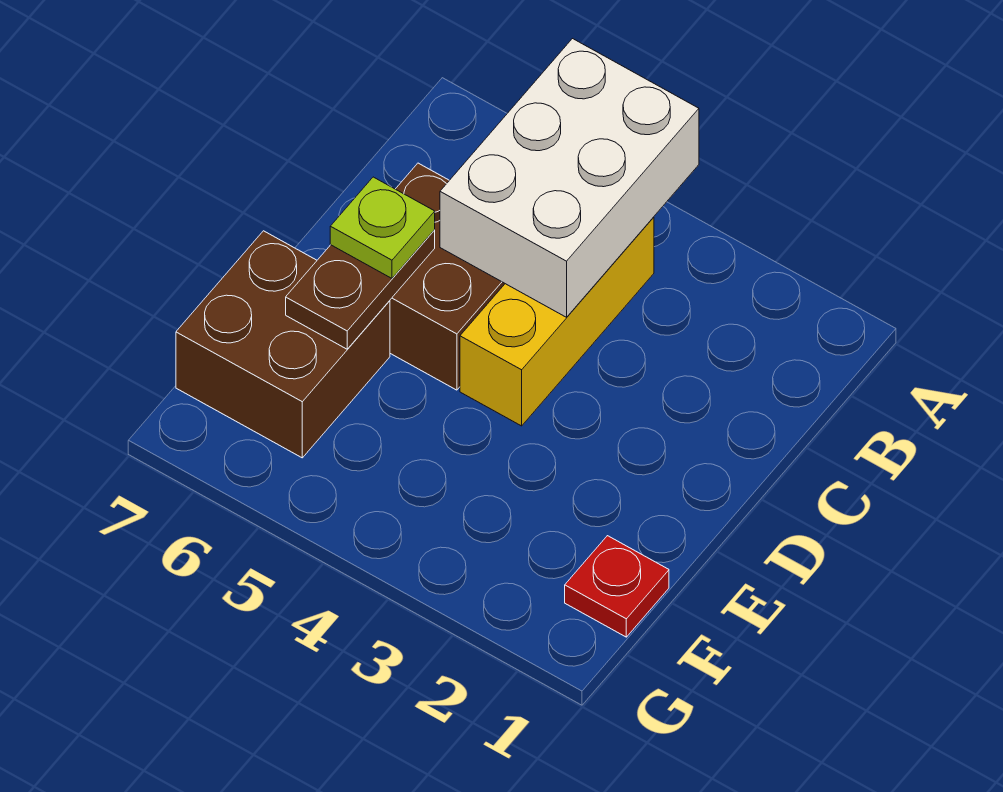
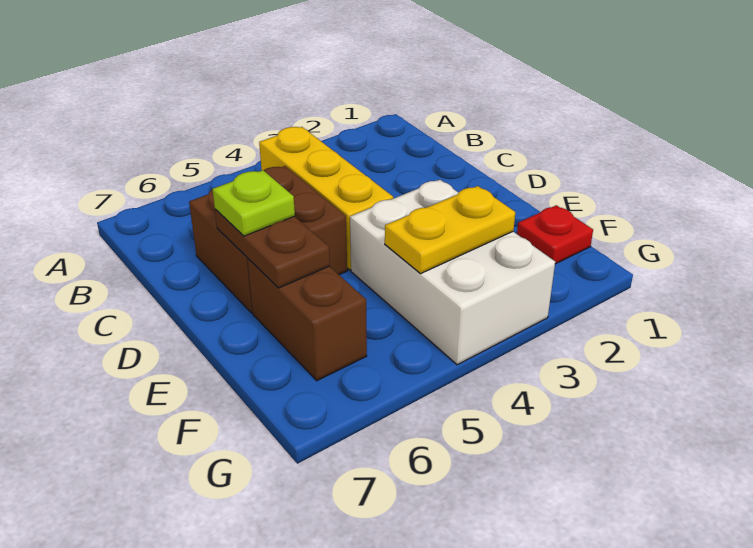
white brick A4:C5 level 2 -> white brick E3:G4 level 1
brown brick E6:F7 level 1 -> brown brick E6:F6 level 1
none -> yellow plate F3:F4 level 2

